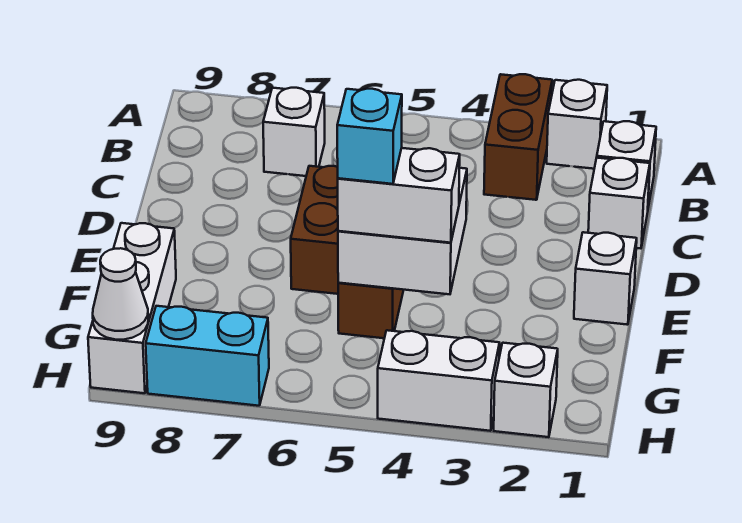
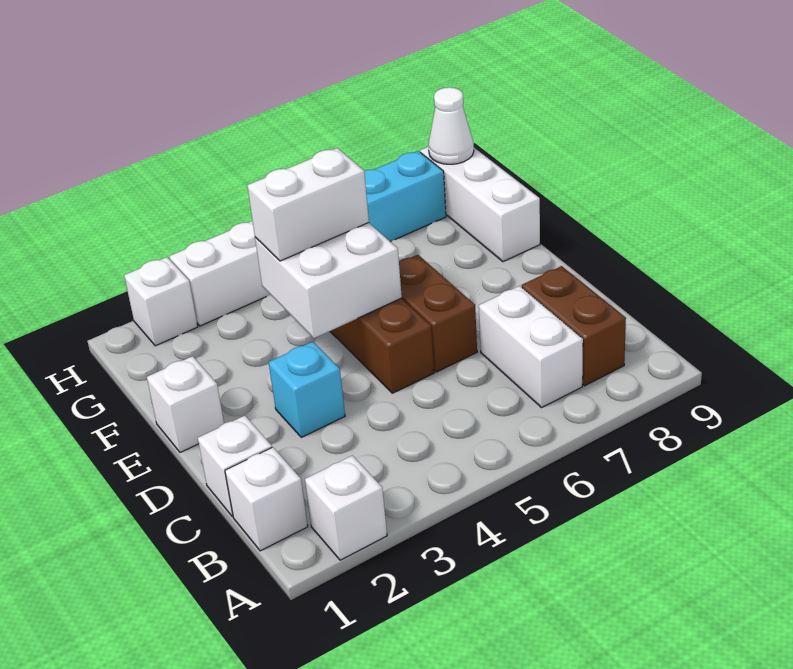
brown brick A3:B3 level 1 -> brown brick B8:C8 level 1
white brick B7 level 1 -> white brick B7:C7 level 1
cyan brick F5 level 4 -> cyan brick D3 level 1

